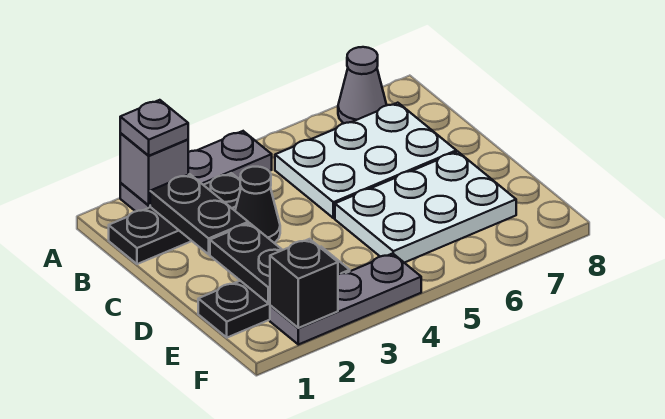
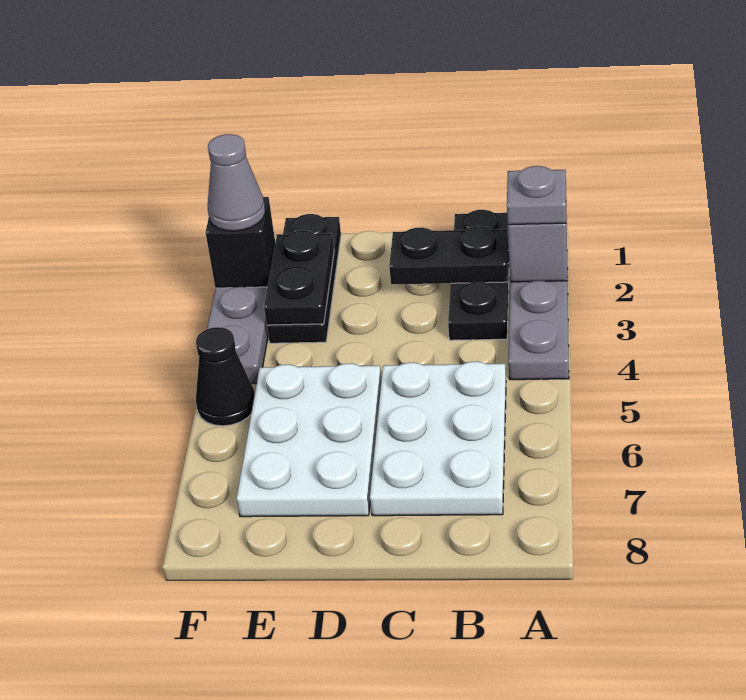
grey cone A7 level 1 -> grey cone F2 level 3
black cone C3 level 1 -> black cone F5 level 1
black plate D2:E2 level 2 -> black plate E2:E3 level 2

